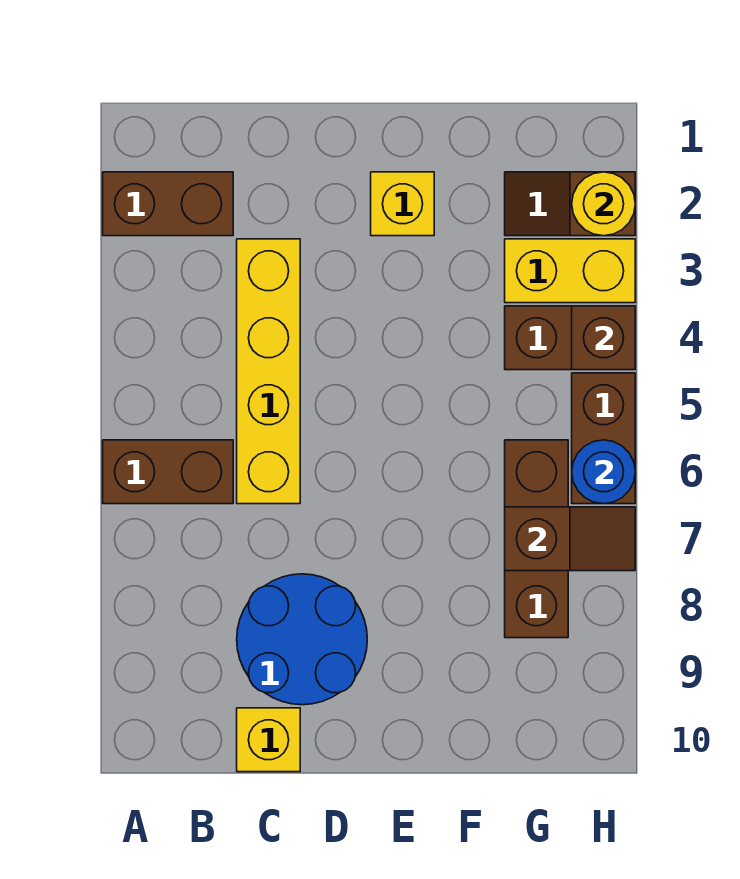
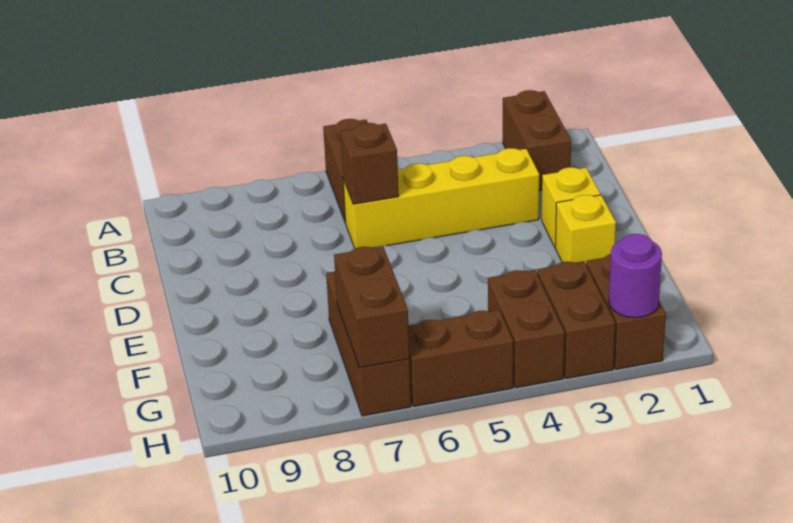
blue round brick C8:D9 level 1 -> none
yellow brick C10 level 1 -> yellow brick D2 level 1
brown slope G2:H2 level 1 top H -> brown brick G2:H2 level 1
yellow brick G3:H3 level 1 -> brown brick G3:H3 level 1
brown brick G6:G8 level 1 -> brown brick F7:H7 level 1
brown slope G7:H7 level 2 top G -> brown brick G7:H7 level 2
yellow round brick H2 level 2 -> purple round brick H2 level 2
brown brick H4 level 2 -> brown brick C6 level 2
blue round brick H6 level 2 -> none

